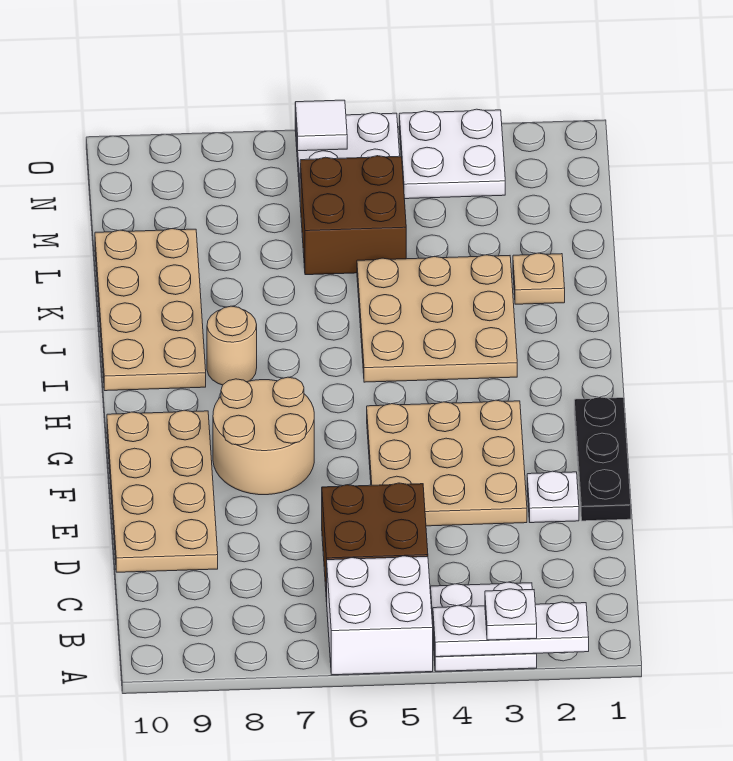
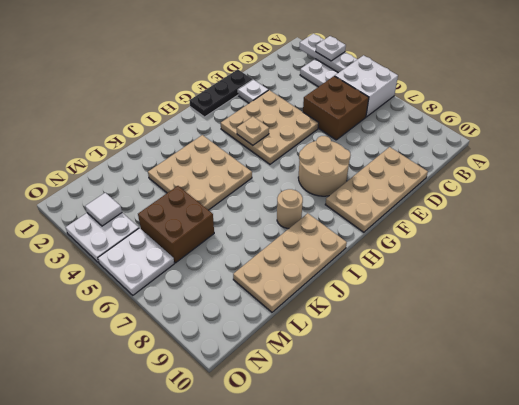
tan plate K2 level 1 -> tan plate G4 level 2
white tile O6 level 2 -> white tile N3 level 2

